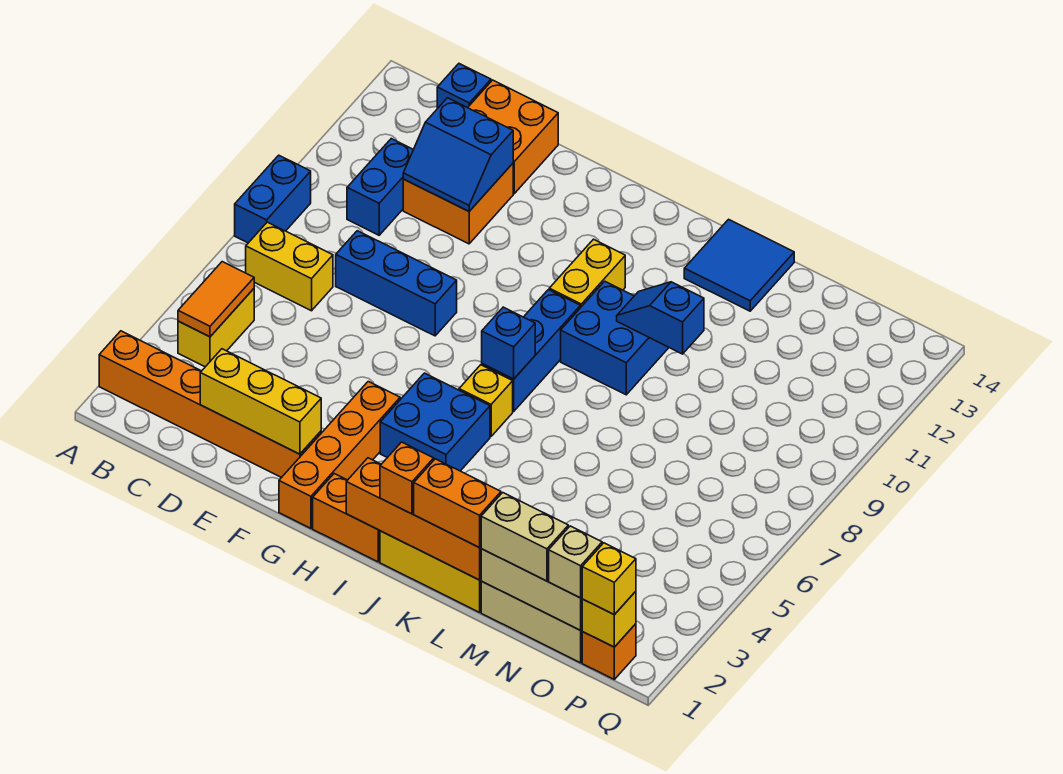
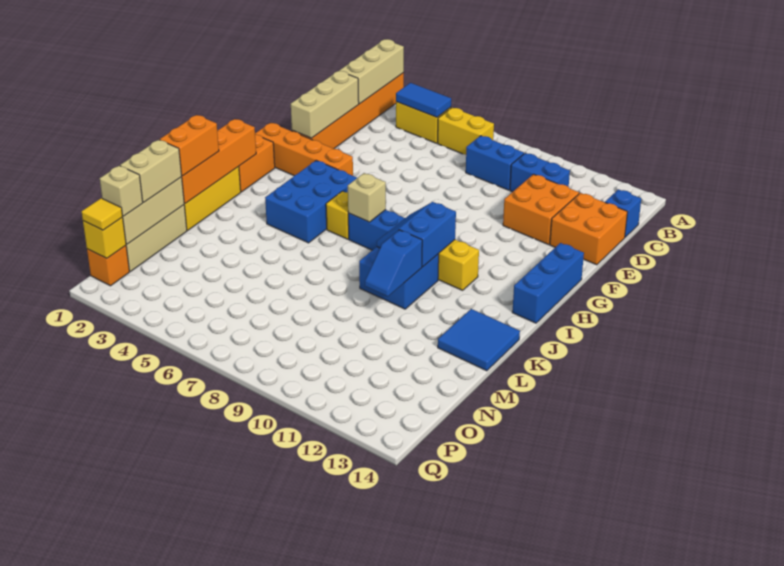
none -> tan brick A2:C2 level 2
blue brick A8:A9 level 1 -> blue brick C8:C9 level 1
orange tile B4:B5 level 2 -> blue tile B4:B5 level 2
yellow brick B7:C7 level 1 -> yellow brick B6:B7 level 1
yellow brick D2:F2 level 2 -> tan brick D2:F2 level 2
blue brick D8:F8 level 1 -> blue brick G14:I14 level 1
blue slope D11:E12 level 2 top 12 -> blue slope I9:J10 level 2 top 10
blue brick H4:I5 level 1 -> blue brick H4:J5 level 1
blue brick I7 level 2 -> tan brick I7 level 2
orange brick J1 level 3 -> none
blue slope K10:L10 level 2 top L -> blue slope K10:L10 level 2 top K
yellow brick P1 level 3 -> yellow tile P1 level 3

